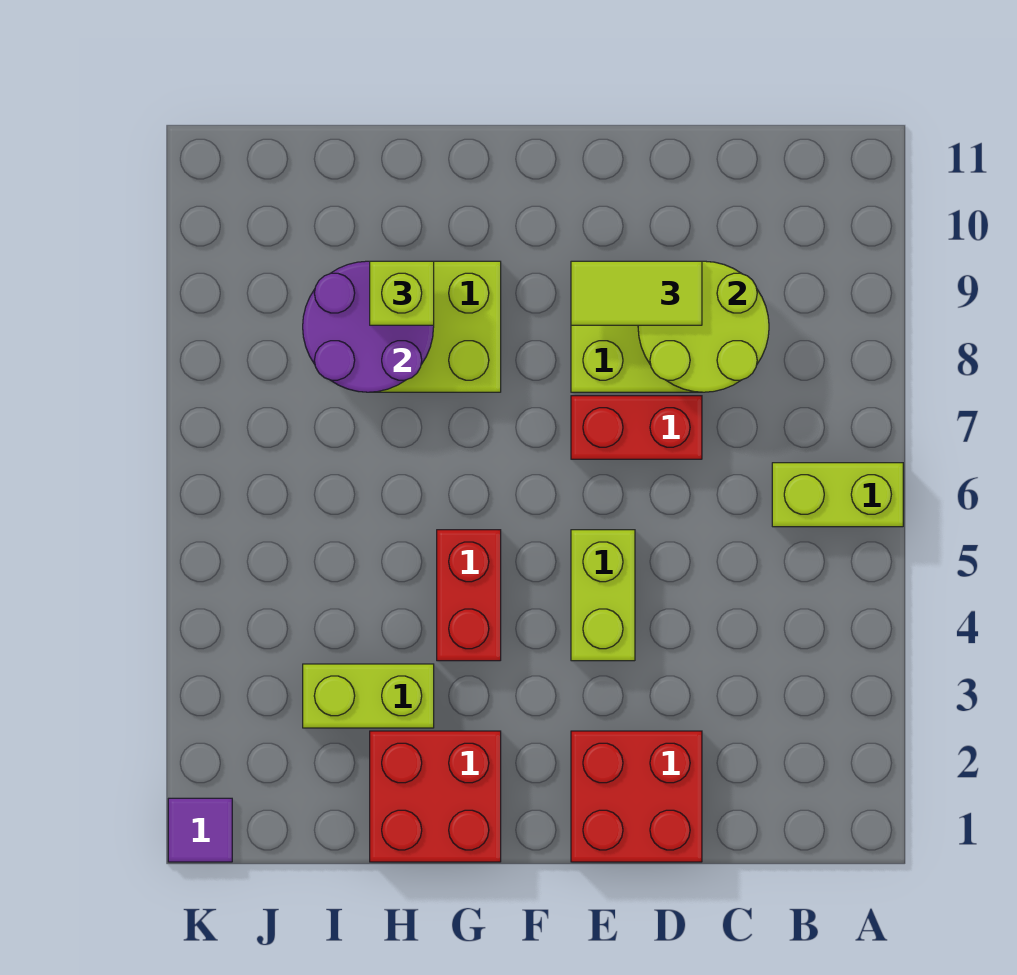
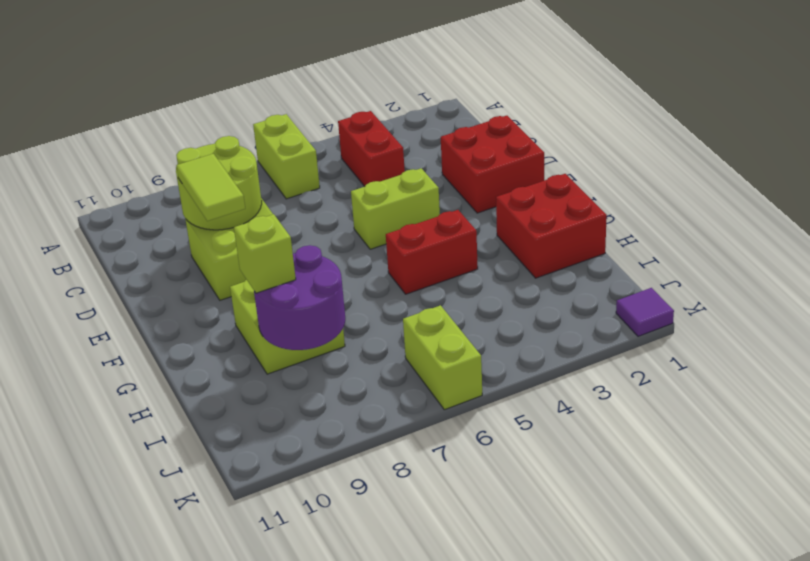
red brick D7:E7 level 1 -> red brick B4:C4 level 1
lime brick H3:I3 level 1 -> lime brick J6:K6 level 1

